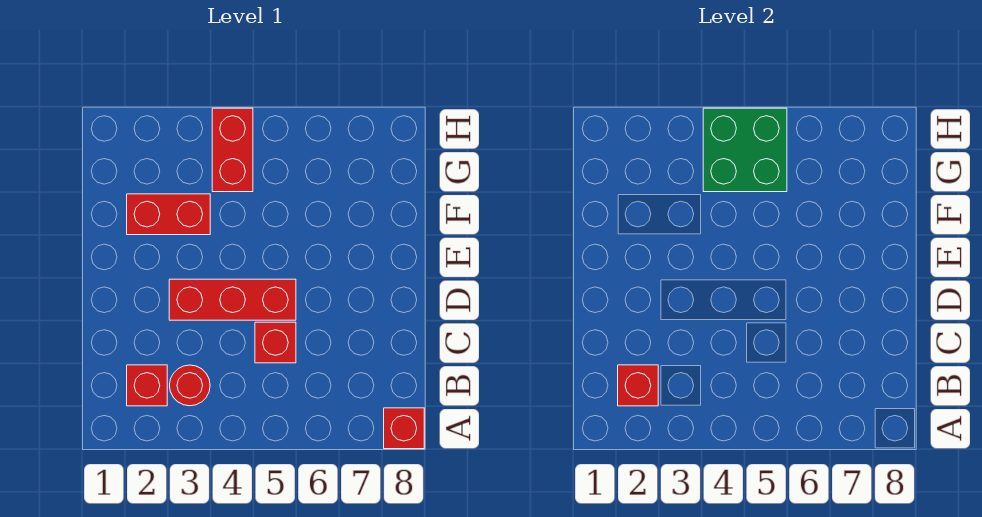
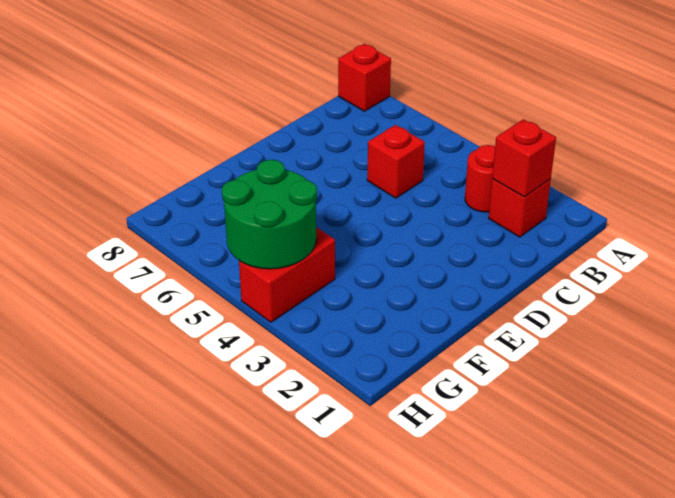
red brick D3:D5 level 1 -> none
red brick F2:F3 level 1 -> none
green brick G4:H5 level 2 -> green round brick G4:H5 level 2

